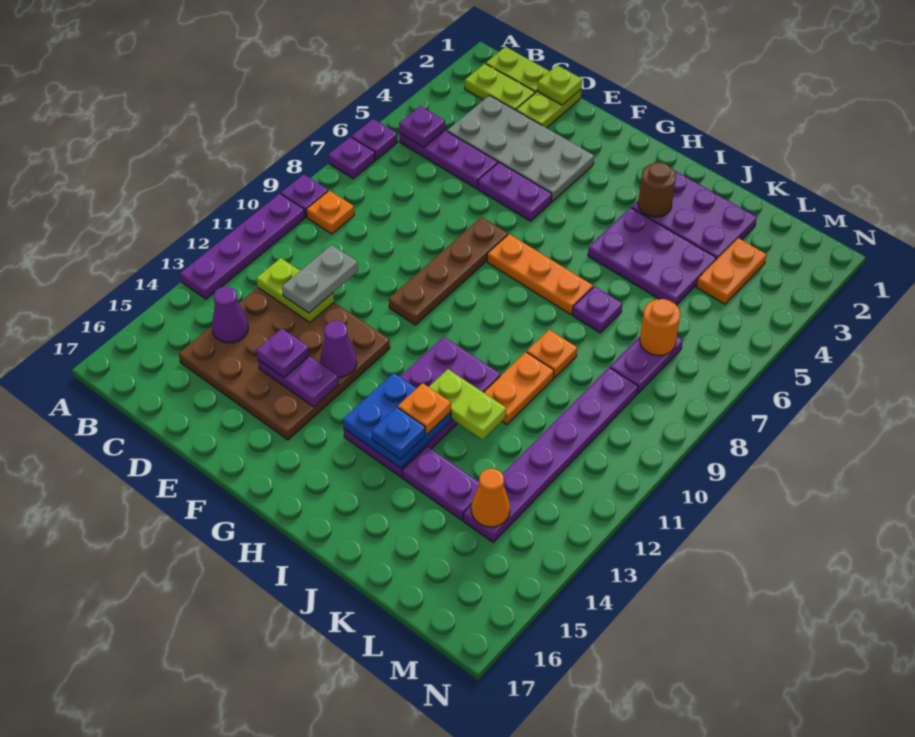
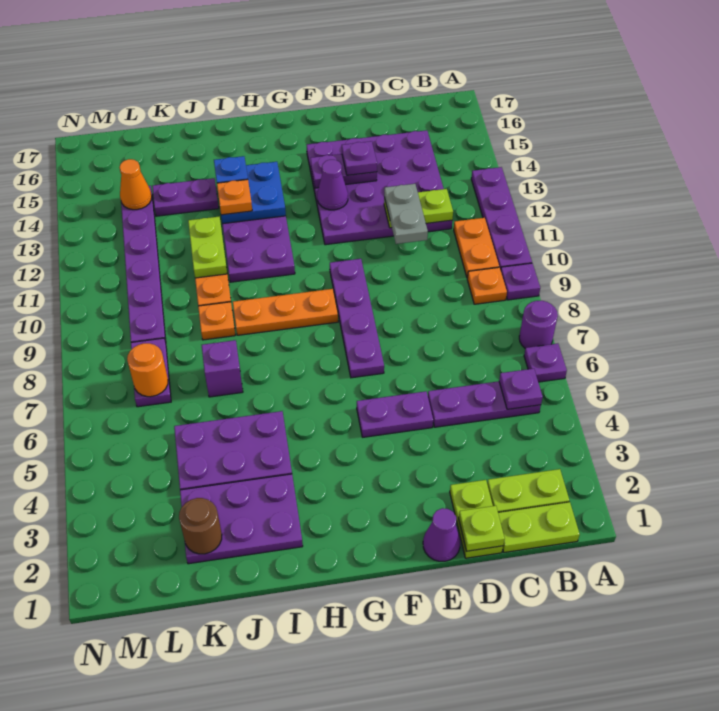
purple plate A7 level 1 -> purple round brick A7 level 1
grey plate C3:F4 level 1 -> none
brown plate C12:F15 level 1 -> purple plate C12:F15 level 1
purple cone C14 level 2 -> purple cone E1 level 1
brown plate F7:F10 level 1 -> purple plate F7:F10 level 1
orange plate G7:I7 level 1 -> orange plate G9:I9 level 1
brown round brick I3 level 2 -> brown round brick K2 level 2
lime plate I12:J12 level 2 -> lime plate J11:J12 level 2
purple plate J7 level 1 -> purple brick J7 level 1
orange plate L3:L4 level 1 -> orange plate B10:B11 level 1

